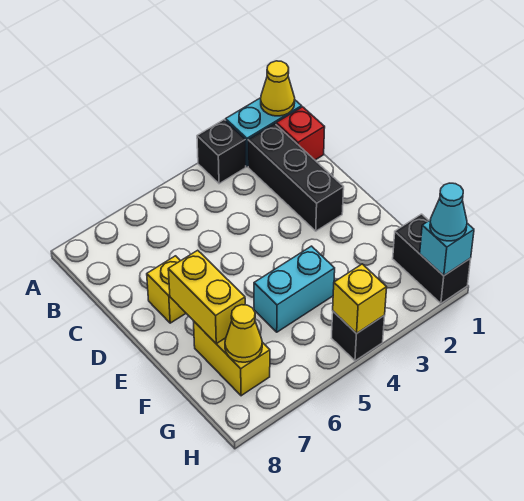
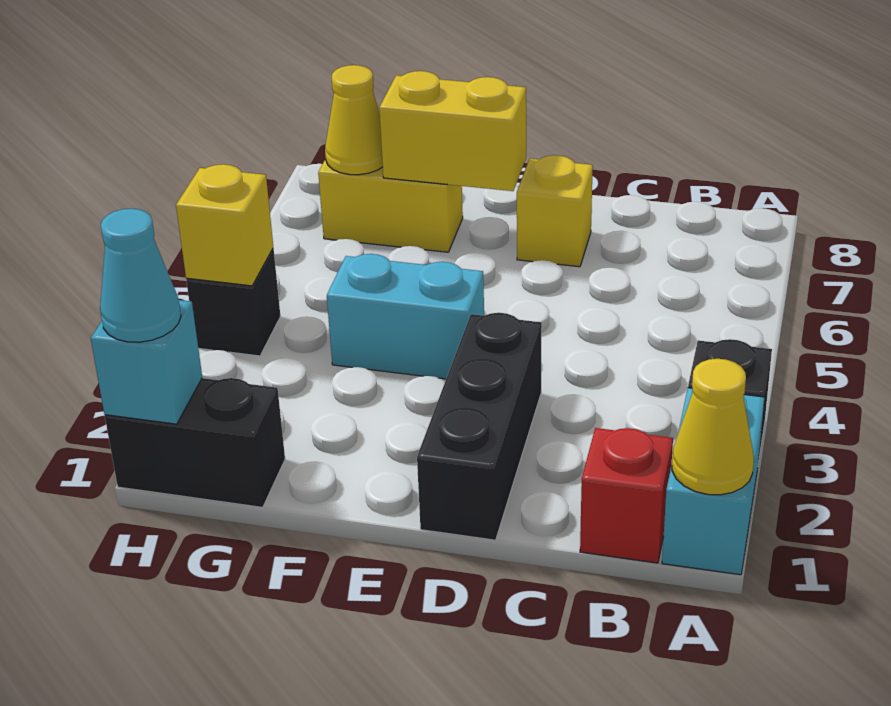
black brick B2:D2 level 1 -> black brick D1:D3 level 1
cyan brick F4:F5 level 1 -> cyan brick E4:F4 level 1

